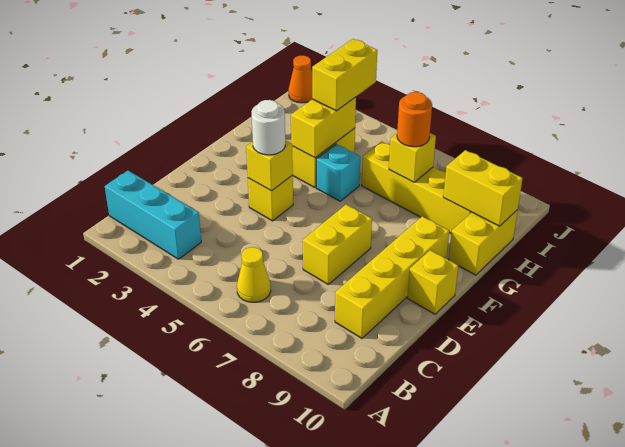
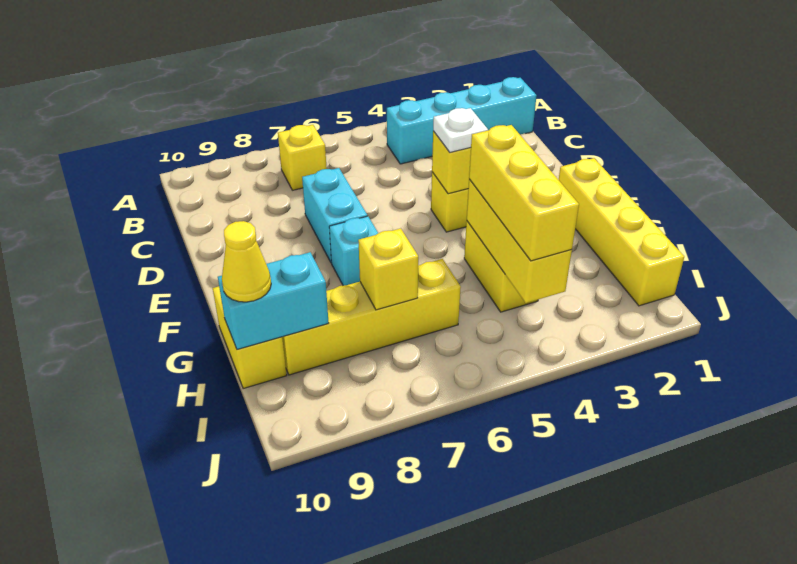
cyan brick B1:B3 level 1 -> cyan brick B1:B4 level 1
yellow cone B6 level 1 -> yellow cone H10 level 3
yellow brick C9:F9 level 1 -> yellow brick F1:I1 level 1
yellow brick D7:E7 level 1 -> cyan brick D7:E7 level 1
white round brick E4 level 3 -> white plate E4 level 3
yellow brick E10 level 1 -> yellow brick B7 level 1
yellow brick G4:H4 level 2 -> yellow brick G4:I4 level 2
cyan brick G5 level 1 -> cyan brick F7 level 1
yellow brick H4:I4 level 3 -> yellow brick G4:I4 level 3
orange round brick H7 level 3 -> none
yellow brick H9:H10 level 2 -> cyan brick H9:H10 level 2
orange cone J1 level 1 -> none

